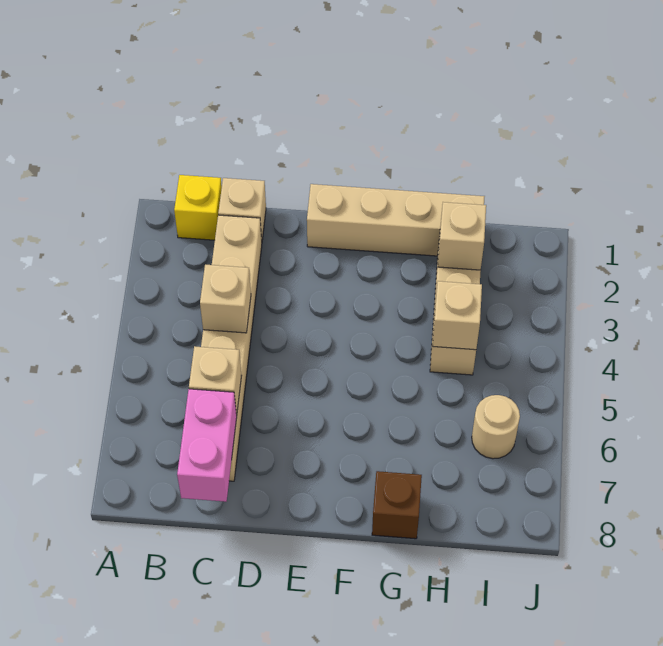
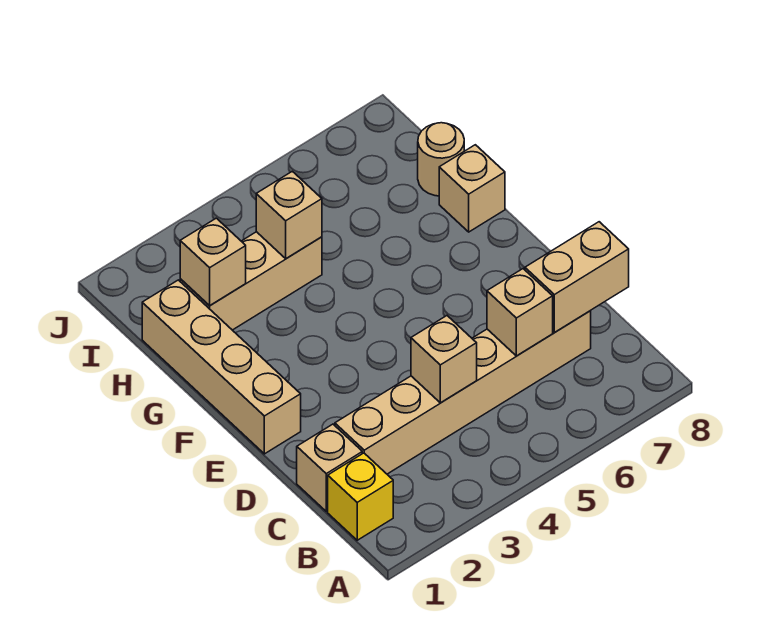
pink brick C7:C8 level 2 -> tan brick C7:C8 level 2
brown brick G8 level 1 -> tan brick G8 level 1
tan round brick I6 level 1 -> tan round brick H8 level 1

